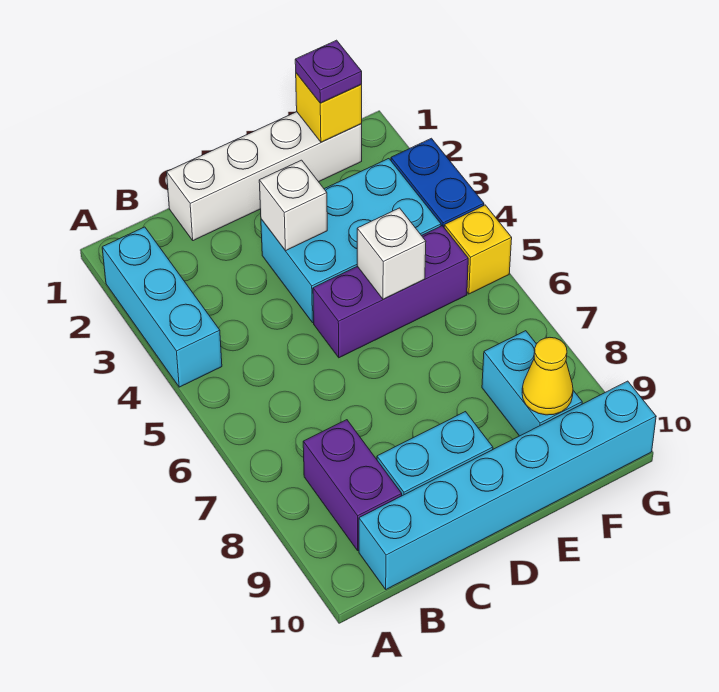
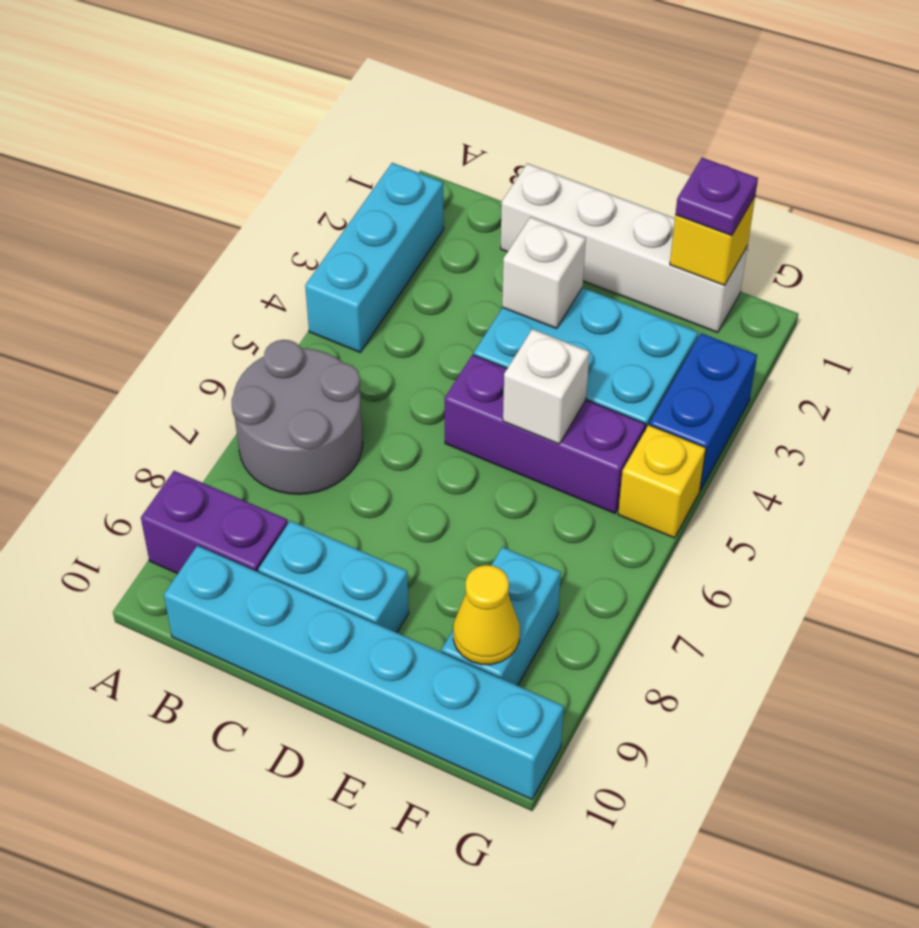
none -> grey round brick A6:B7 level 1
purple brick B8:B9 level 1 -> purple brick A9:B9 level 1

